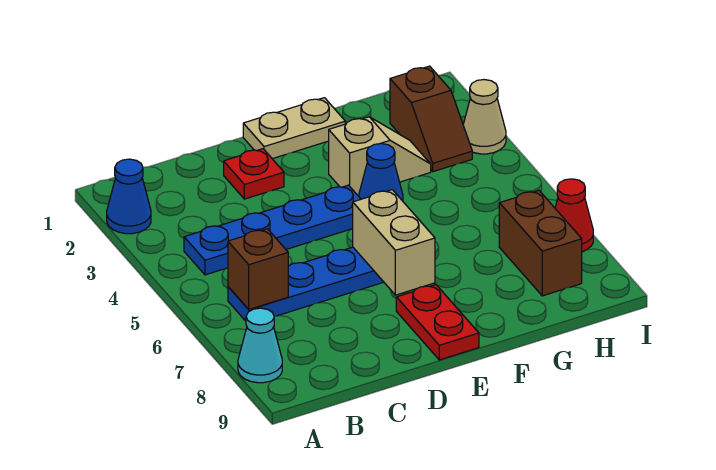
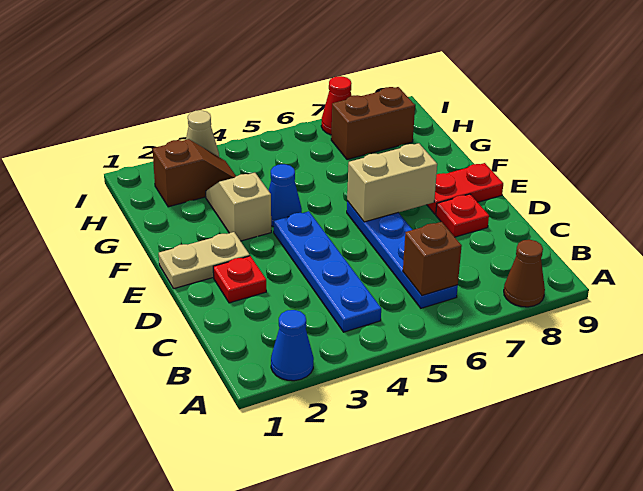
cyan cone A8 level 1 -> brown cone A8 level 1
none -> red plate D8 level 1
tan plate E1:F1 level 1 -> tan plate E1:E2 level 1

